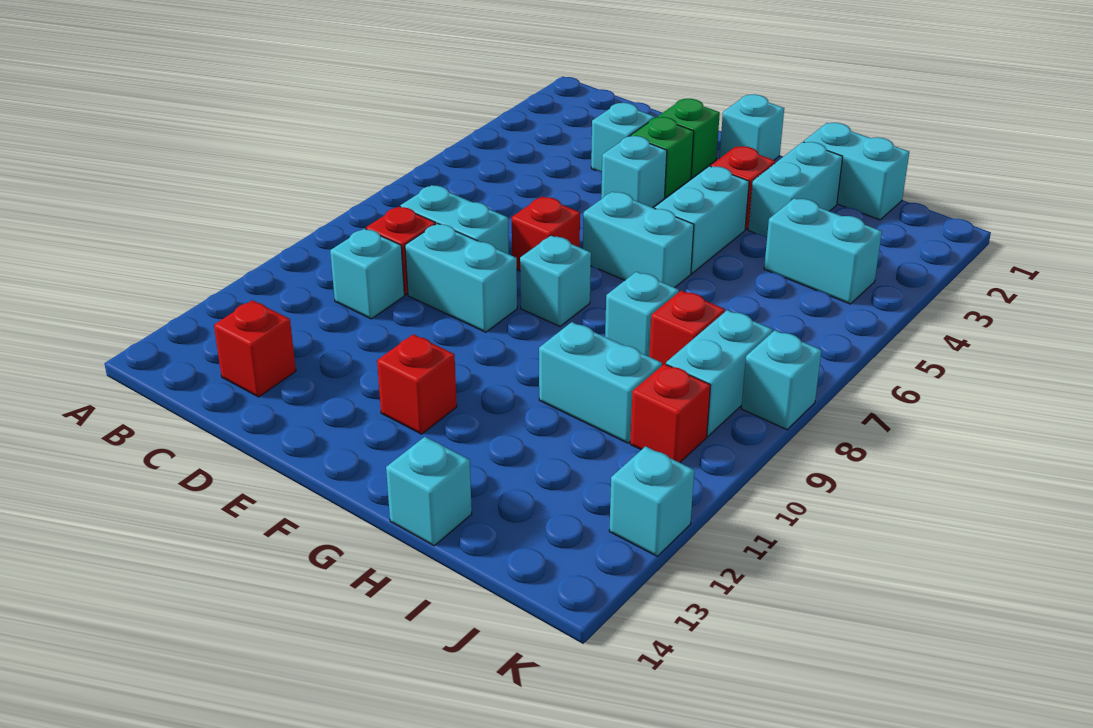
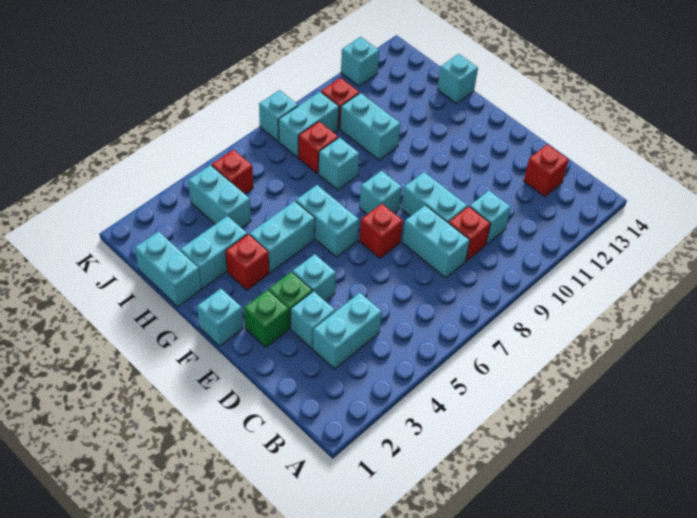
none -> cyan brick C3:C4 level 1
red brick F12 level 1 -> red brick J5 level 1

